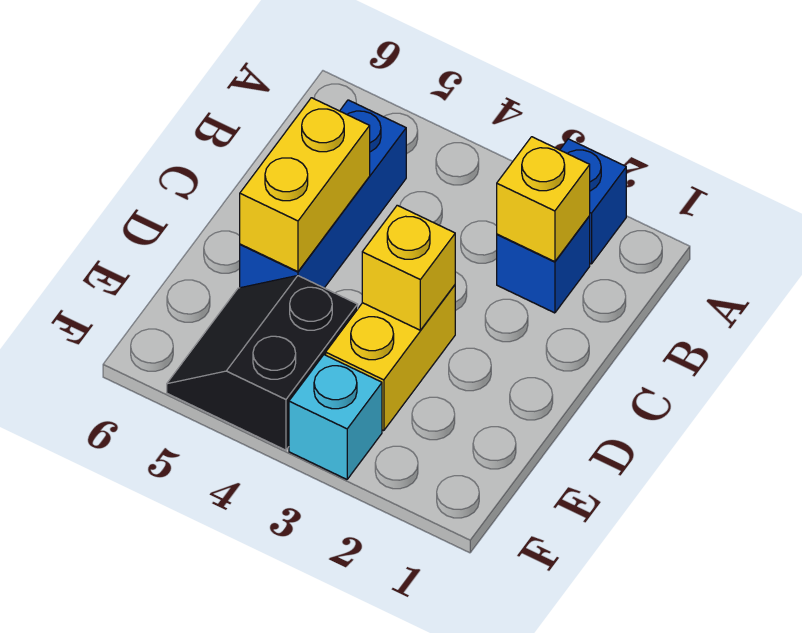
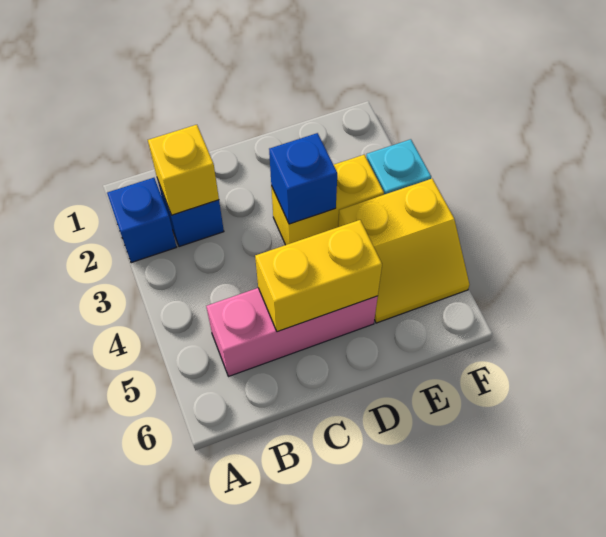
blue brick B5:D5 level 1 -> pink brick B5:D5 level 1
yellow brick D3 level 2 -> blue brick D3 level 2
black slope E4:F5 level 1 top 4 -> yellow slope E4:F5 level 1 top 4

